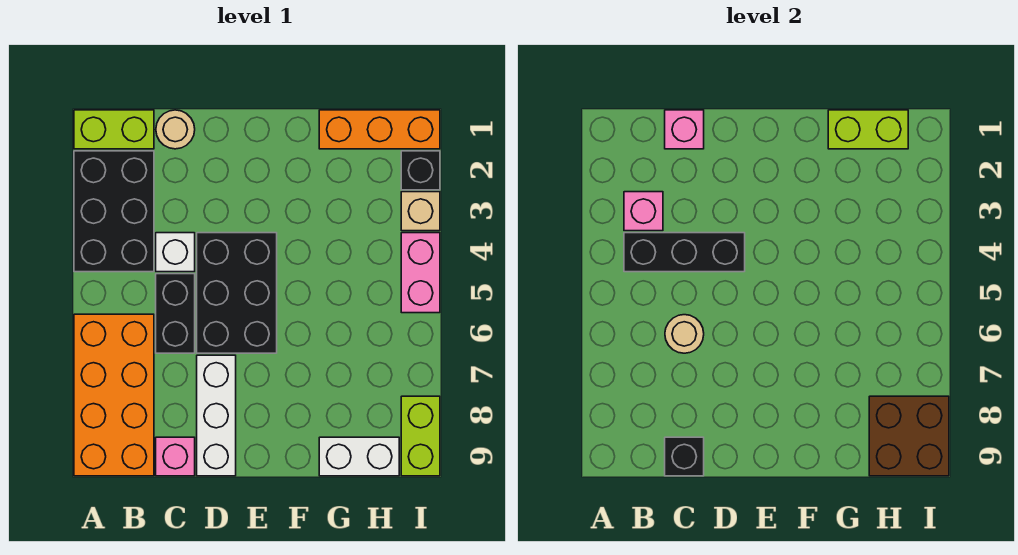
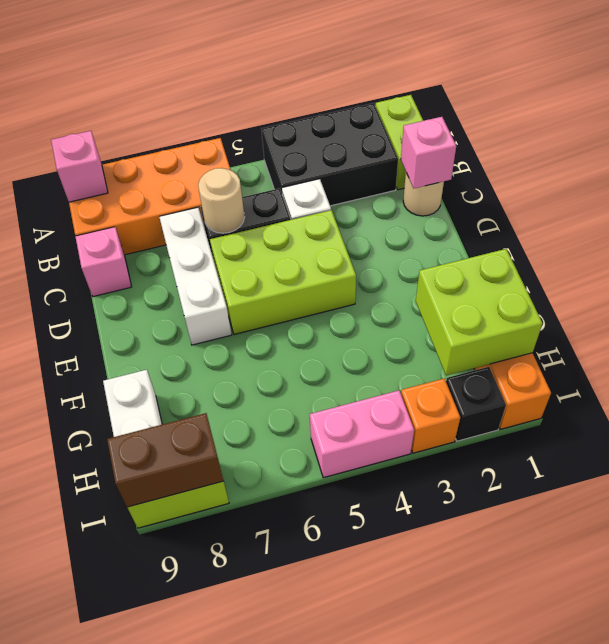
pink brick B3 level 2 -> pink brick A9 level 2
black brick B4:D4 level 2 -> none
black brick C9 level 2 -> none
black brick D4:E6 level 1 -> lime brick D4:E6 level 1
white brick D7:D9 level 1 -> white brick C7:E7 level 1
lime brick G1:H1 level 2 -> lime brick G1:H2 level 2
brown brick H8:I9 level 2 -> brown brick I8:I9 level 2
tan brick I3 level 1 -> orange brick I3 level 1

